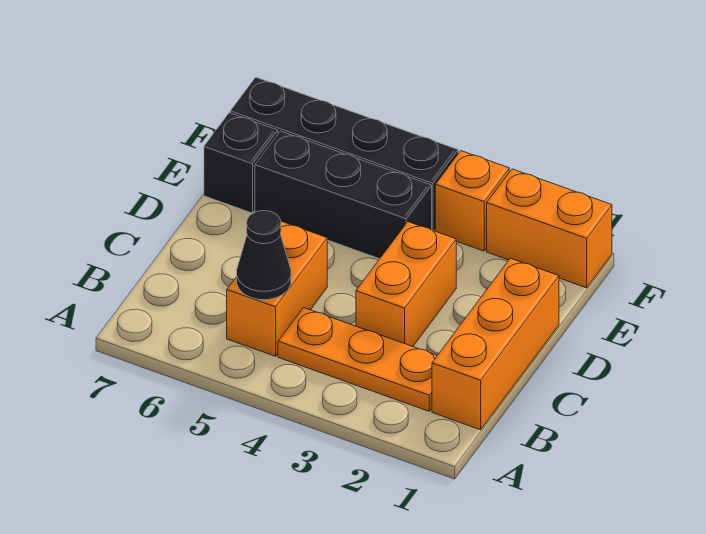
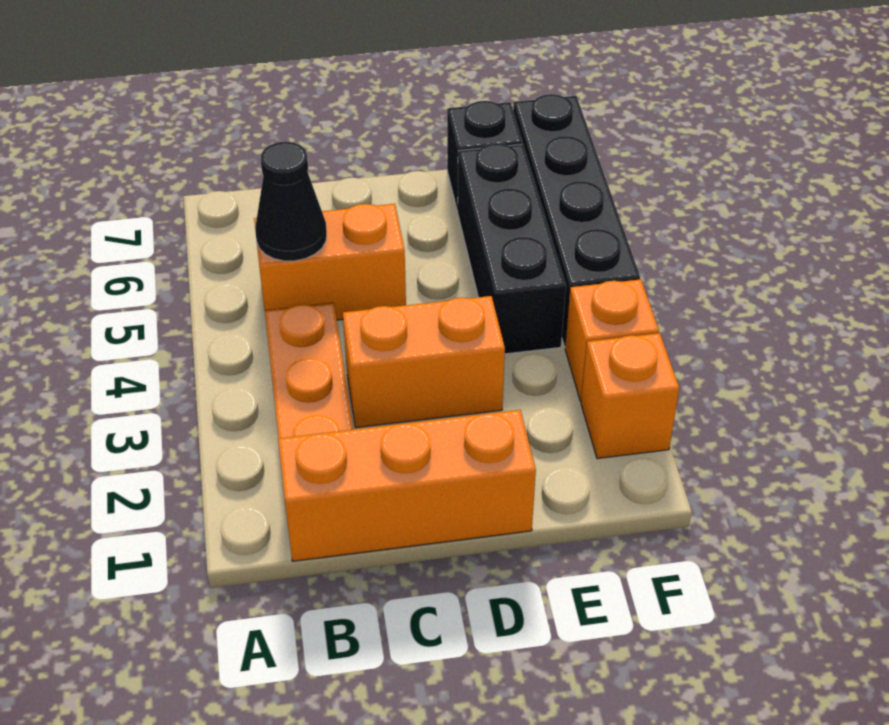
orange brick F1:F2 level 1 -> orange brick F2 level 1

